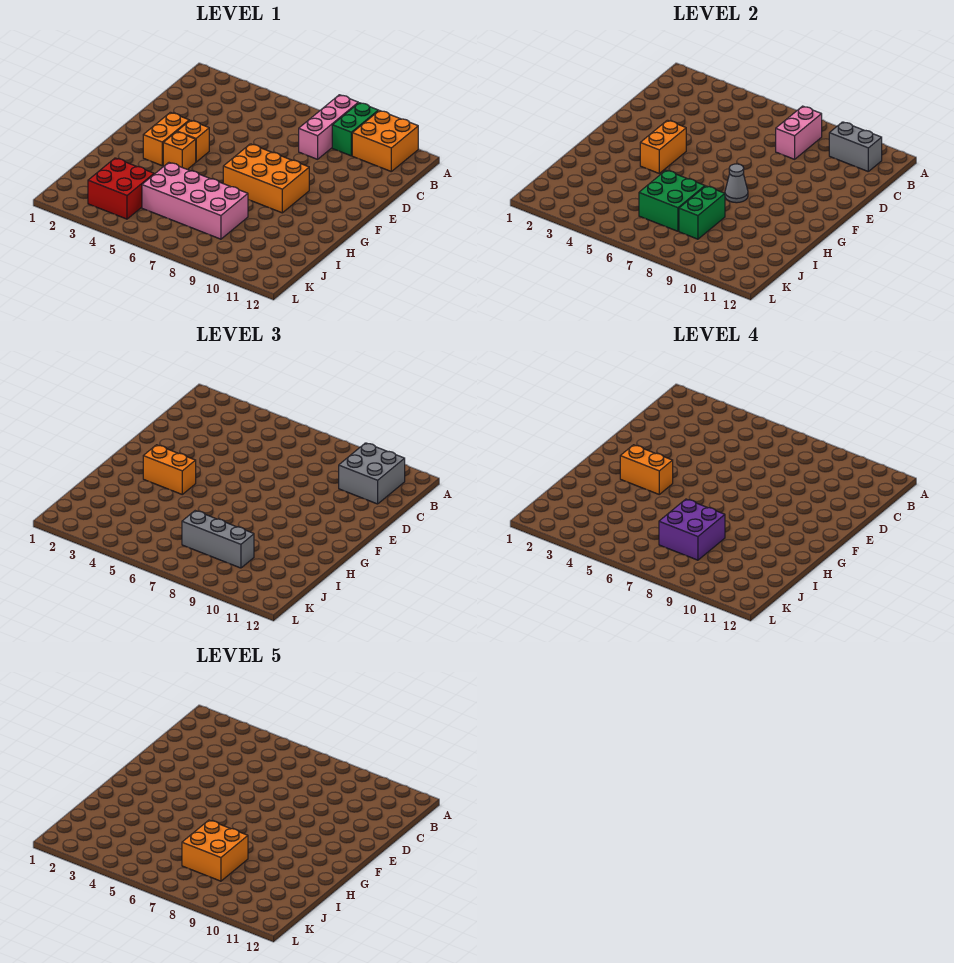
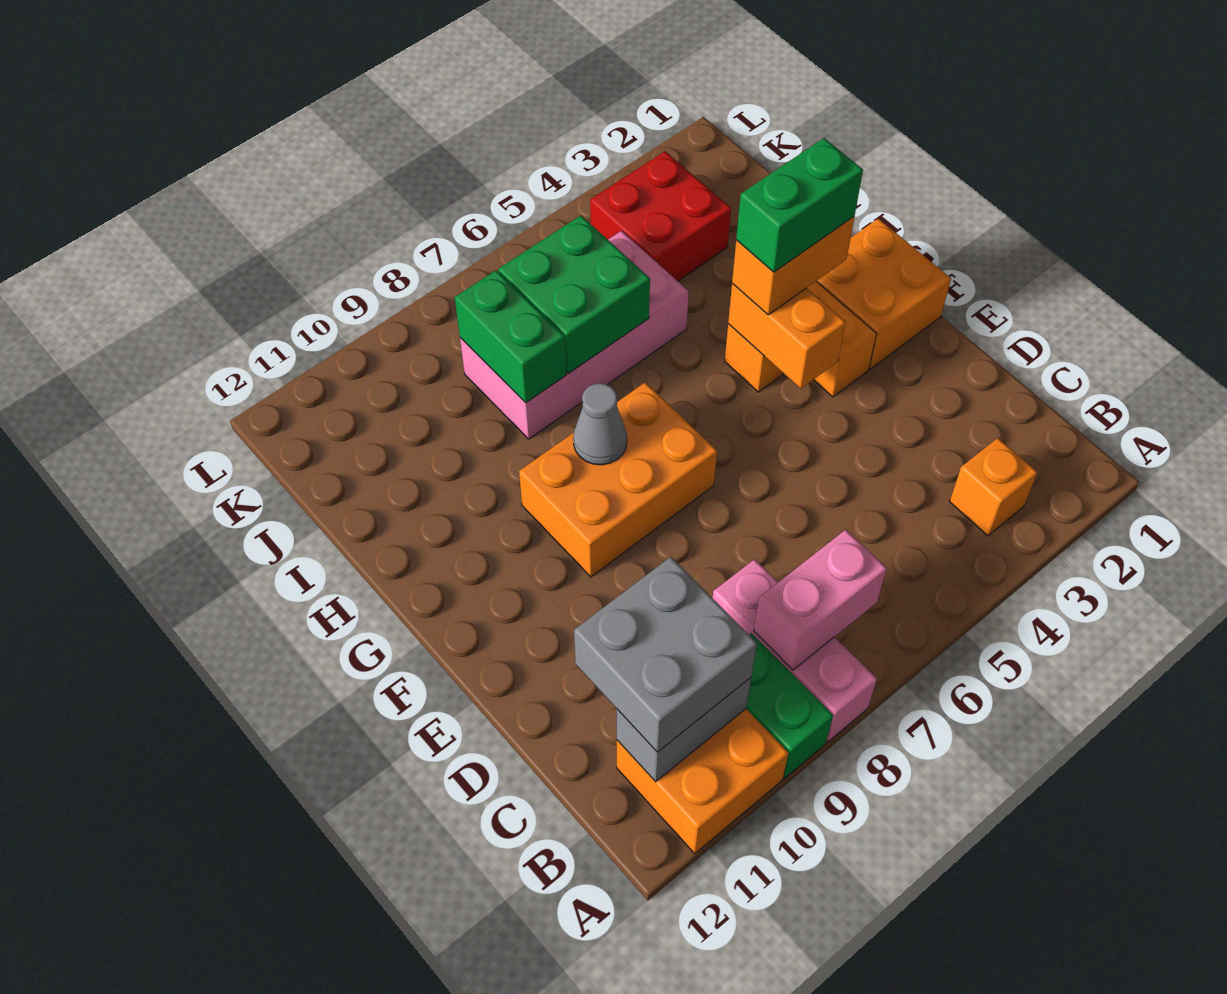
pink brick B8:C8 level 2 -> pink brick B7:B8 level 2
orange brick F4 level 1 -> orange brick B3 level 1
orange brick G3:G4 level 4 -> green brick G3:G4 level 4
purple brick I7:J8 level 4 -> none
orange brick I7:J8 level 5 -> orange brick F1:G2 level 1
grey brick J7:J9 level 3 -> none

